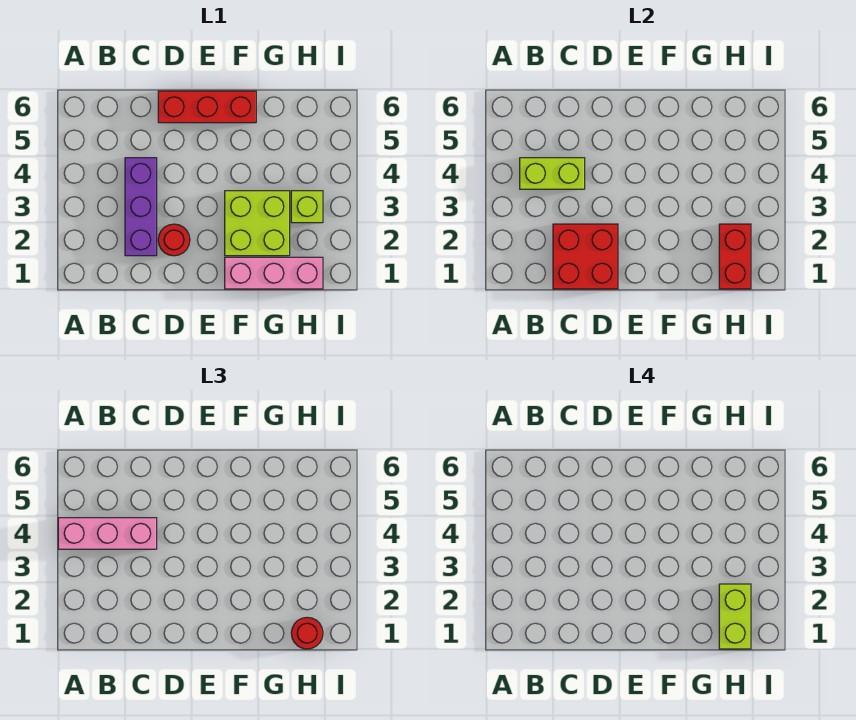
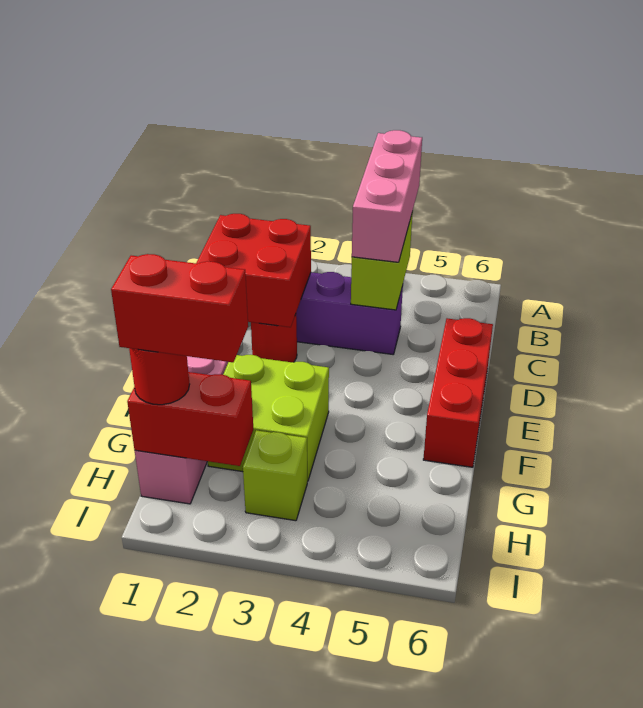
lime brick H1:H2 level 4 -> red brick H1:H2 level 4

